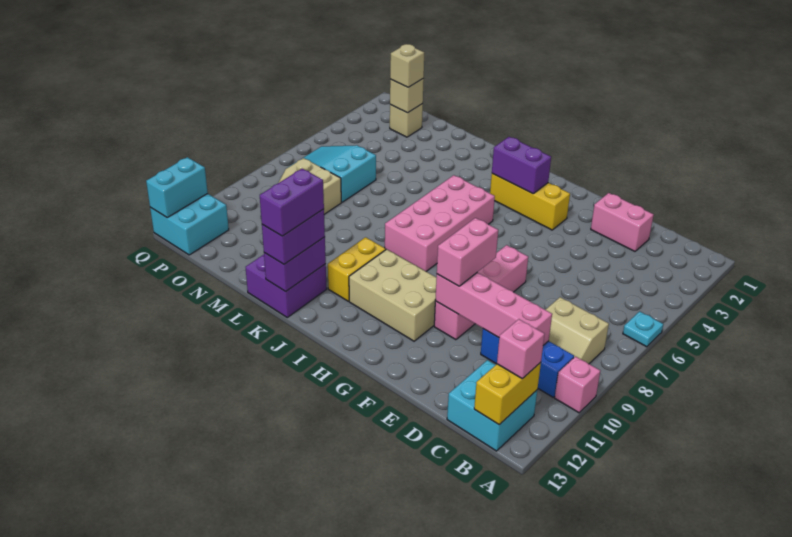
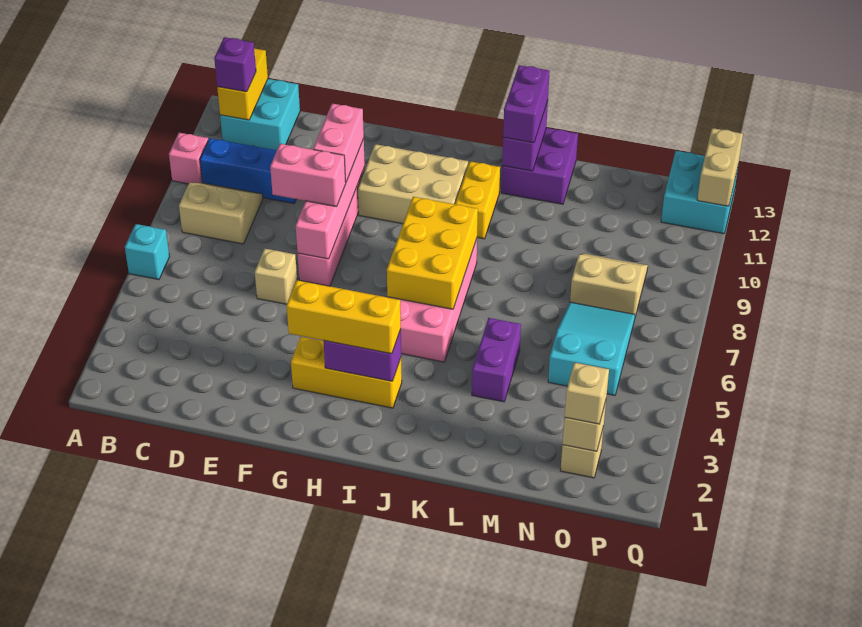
cyan plate A6 level 1 -> cyan brick A6 level 1
pink brick B12 level 3 -> purple brick B12 level 3
pink brick C10:F10 level 2 -> pink brick F7:F10 level 2
pink brick D2:E2 level 1 -> pink brick E8:F8 level 3
none -> tan brick E6 level 1
none -> yellow brick G3:I3 level 3
none -> yellow brick I6:J8 level 2
purple brick K12:K13 level 4 -> purple brick L4:L5 level 1
cyan slope N6:P7 level 1 top N -> cyan slope N5:O7 level 1 top 5
cyan brick Q12:Q13 level 2 -> tan brick Q12:Q13 level 2

